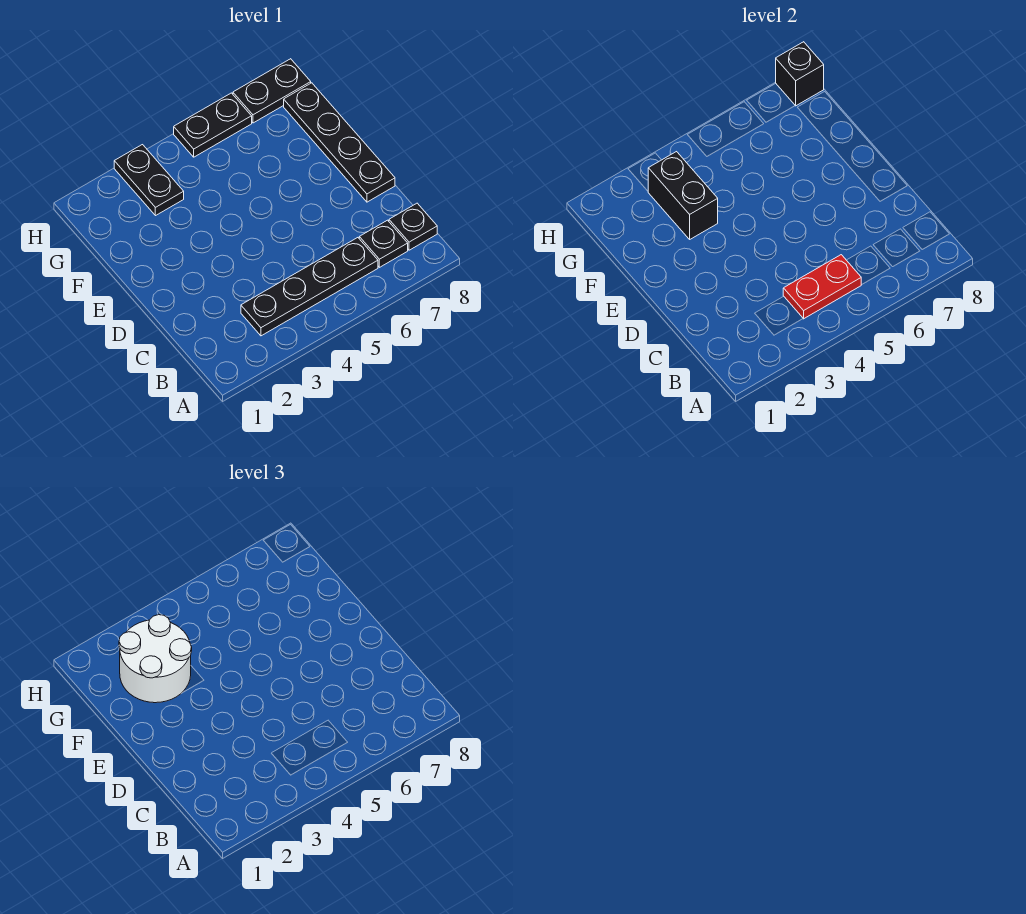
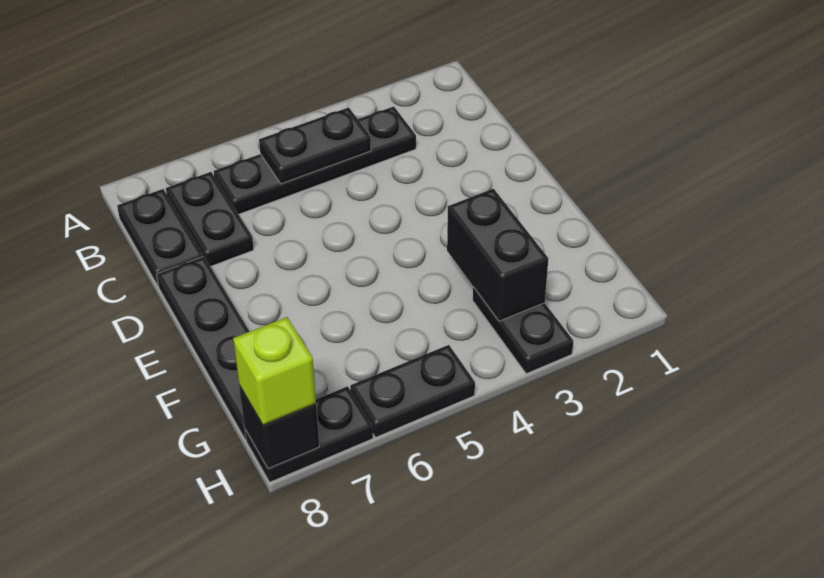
red plate B4:B5 level 2 -> black plate B4:B5 level 2
black plate B7 level 1 -> black plate B7:C7 level 1
black plate B8 level 1 -> black plate B8:C8 level 1
white round brick F2:G3 level 3 -> none
none -> lime brick H8 level 3

